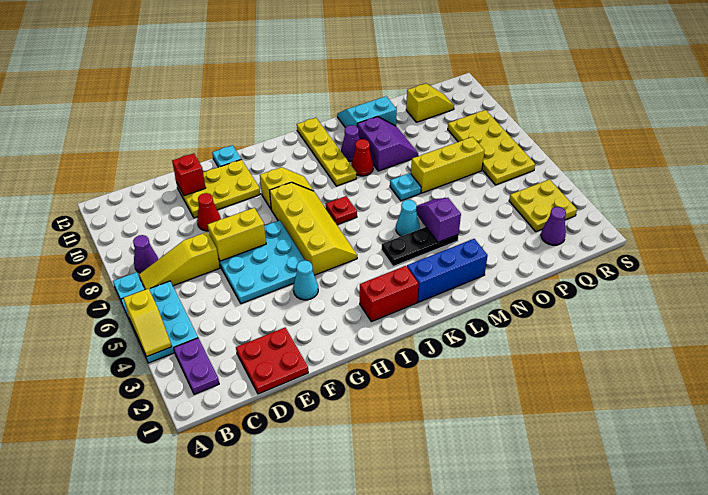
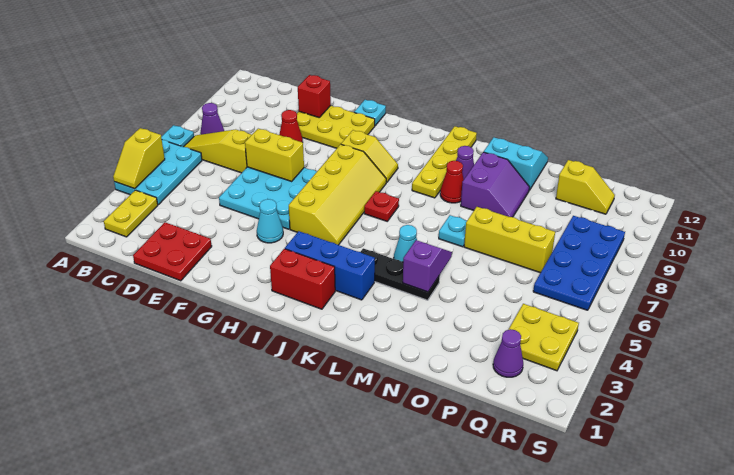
purple plate B2:B3 level 1 -> yellow plate B2:B3 level 1
blue brick K2:M2 level 1 -> blue brick I3:K3 level 1
yellow plate Q6:R9 level 1 -> blue plate Q6:R9 level 1

